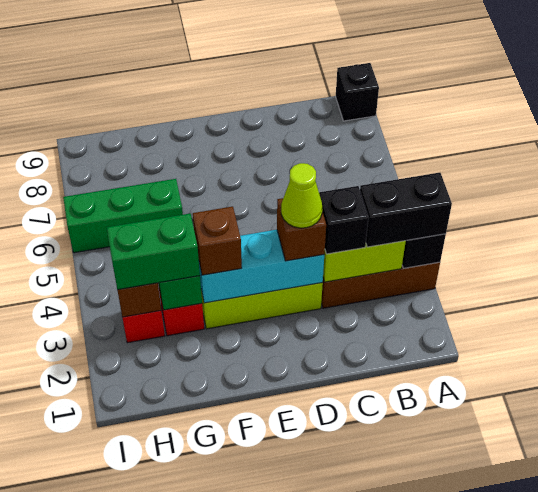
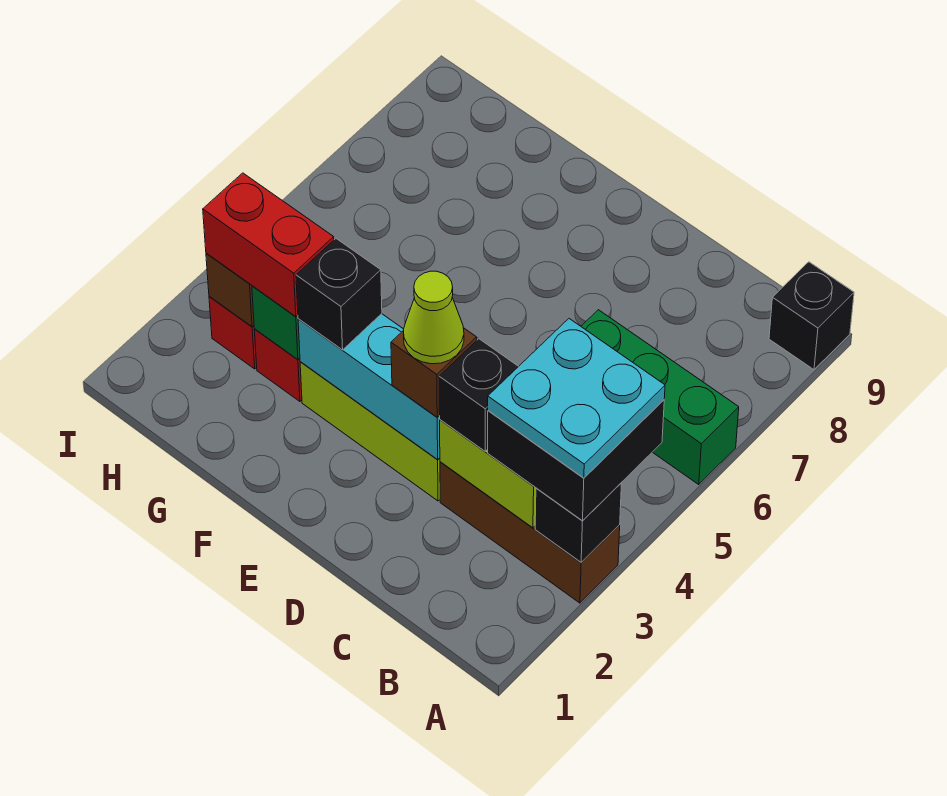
black brick A3:B3 level 3 -> black brick A3:B4 level 3
none -> cyan plate A3:B4 level 4
brown brick F3 level 3 -> black brick F3 level 3
green brick G3:H3 level 3 -> red brick G3:H3 level 3
green brick G6:I6 level 1 -> green brick A6:C6 level 1

